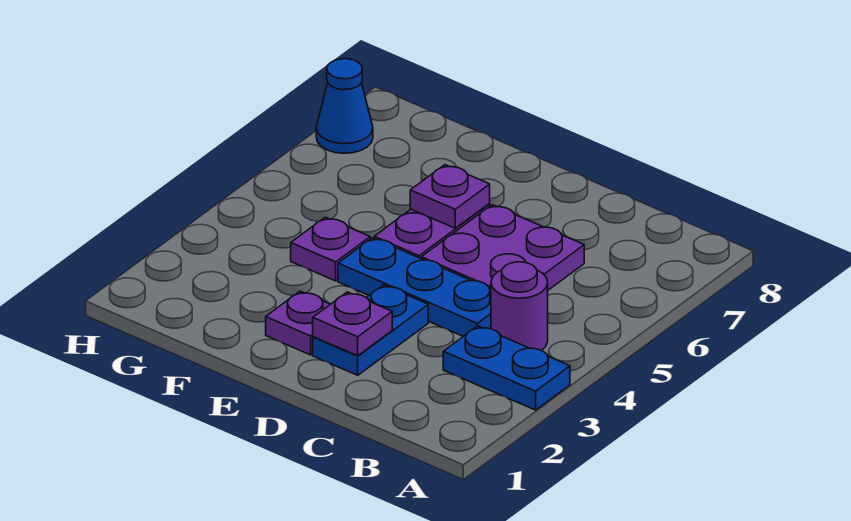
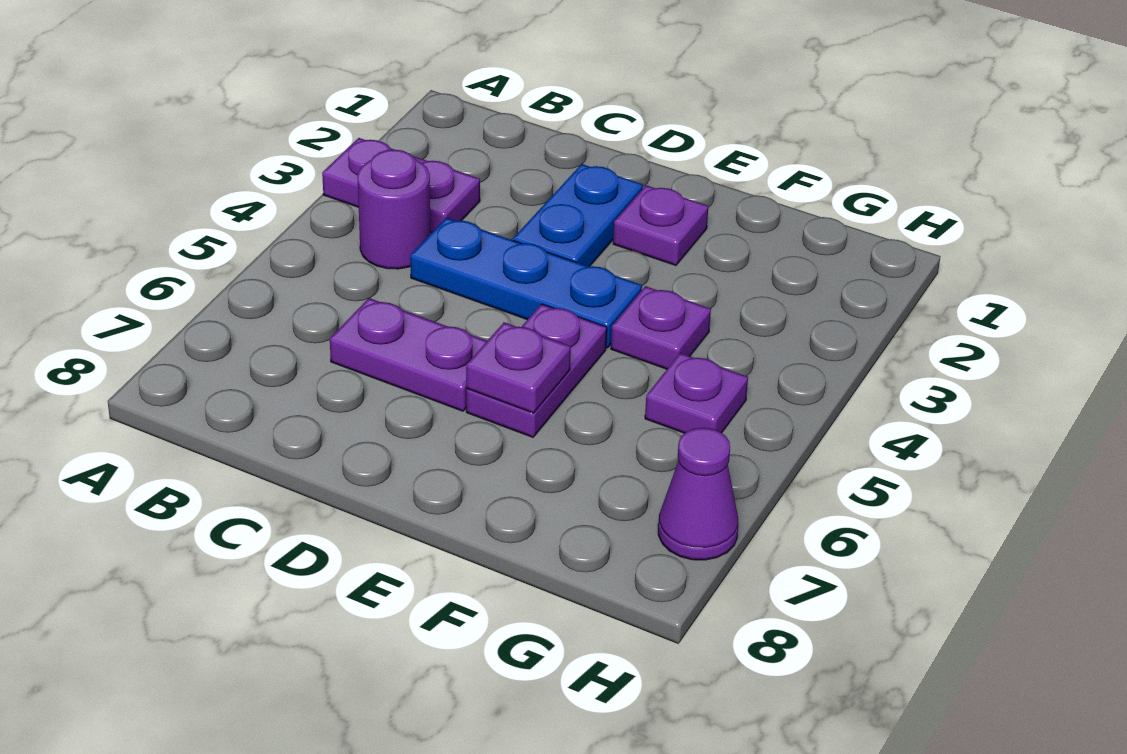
blue plate A3:B3 level 1 -> purple plate A3:B3 level 1
purple plate C5:D6 level 1 -> purple plate C6:D6 level 1
purple plate D2 level 2 -> purple plate G5 level 1
blue cone H7 level 1 -> purple cone H7 level 1

